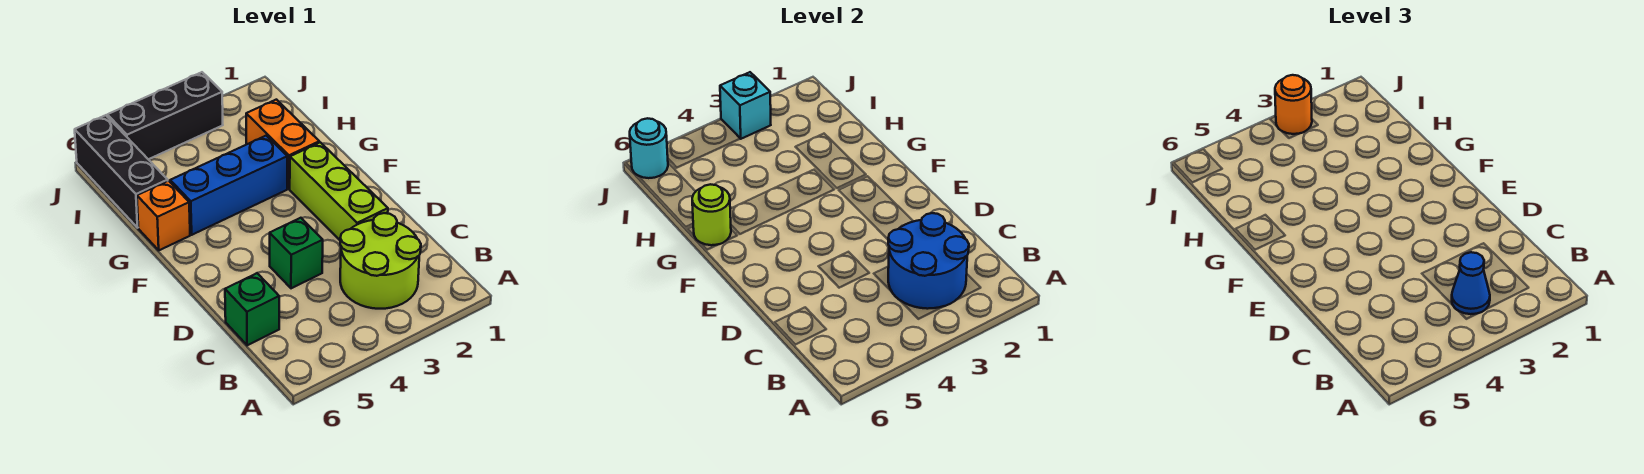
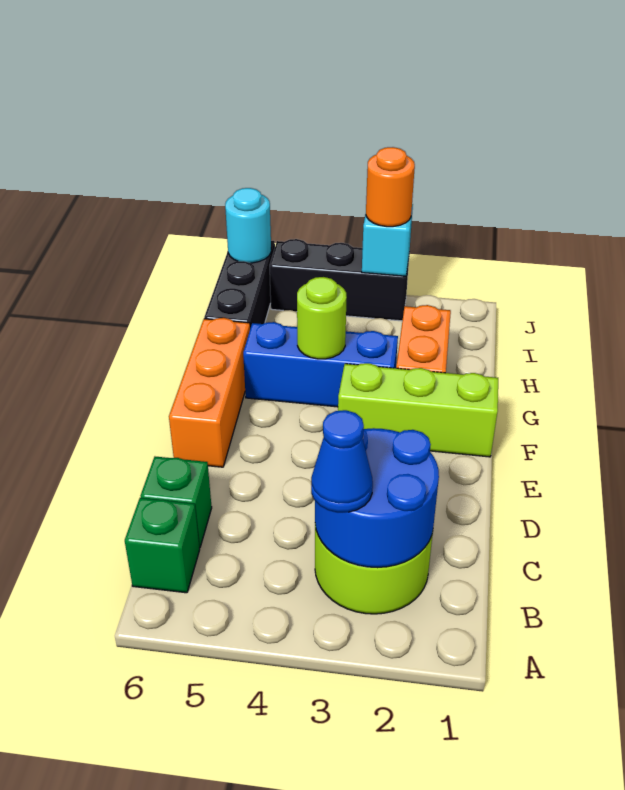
lime brick D2:F2 level 1 -> lime brick F1:F3 level 1
green brick D4 level 1 -> green brick B6 level 1
orange brick G6 level 1 -> orange brick E6:G6 level 1
lime round brick G6 level 2 -> lime round brick G4 level 2

